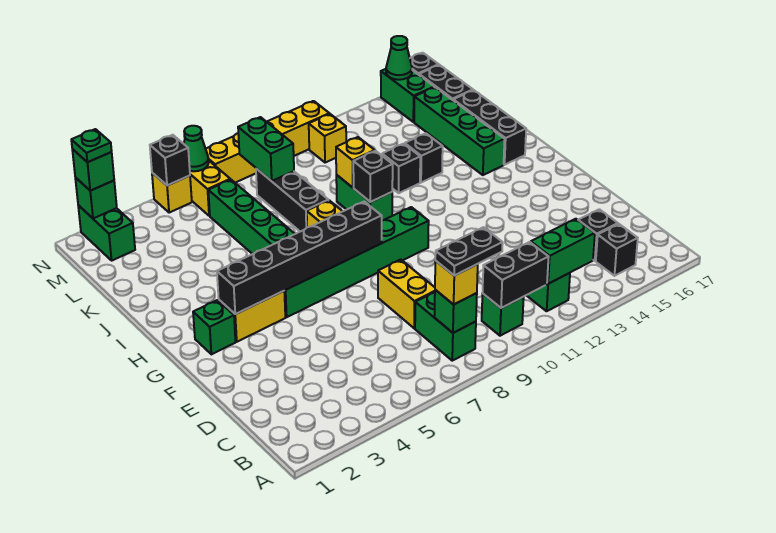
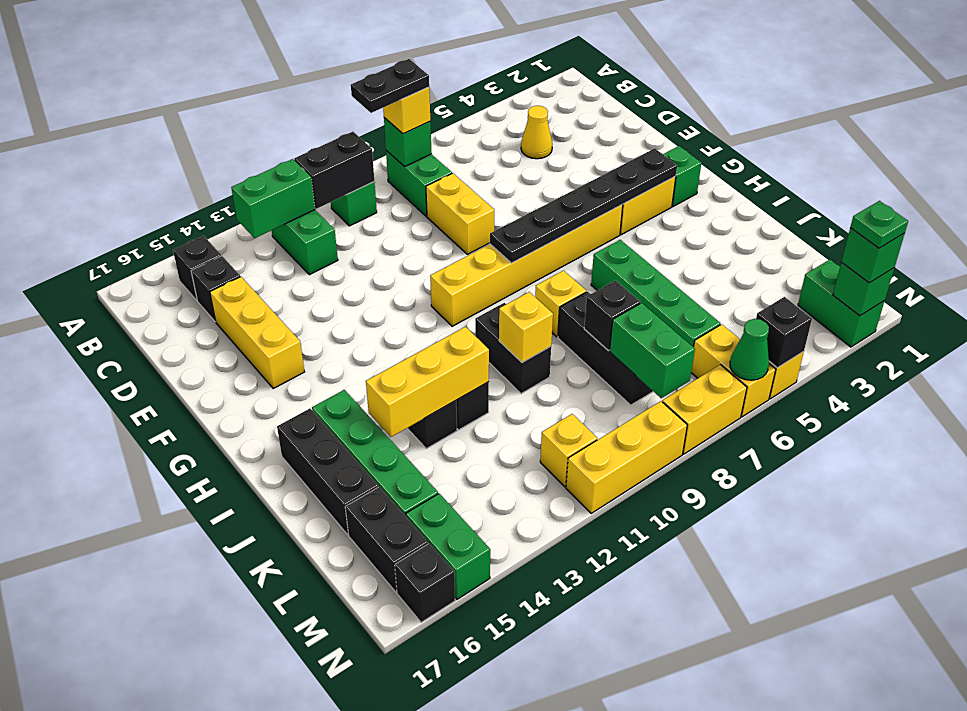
none -> yellow cone C4 level 1
none -> yellow brick D15:F15 level 1
black brick G3:G8 level 2 -> black plate G3:G8 level 2
green brick G5:G10 level 1 -> yellow brick G5:G10 level 1
green brick I10:J10 level 1 -> black brick I10:J10 level 1
black brick I10 level 2 -> black brick K8 level 2
none -> yellow brick J12:J14 level 2
green cone N15 level 2 -> none

